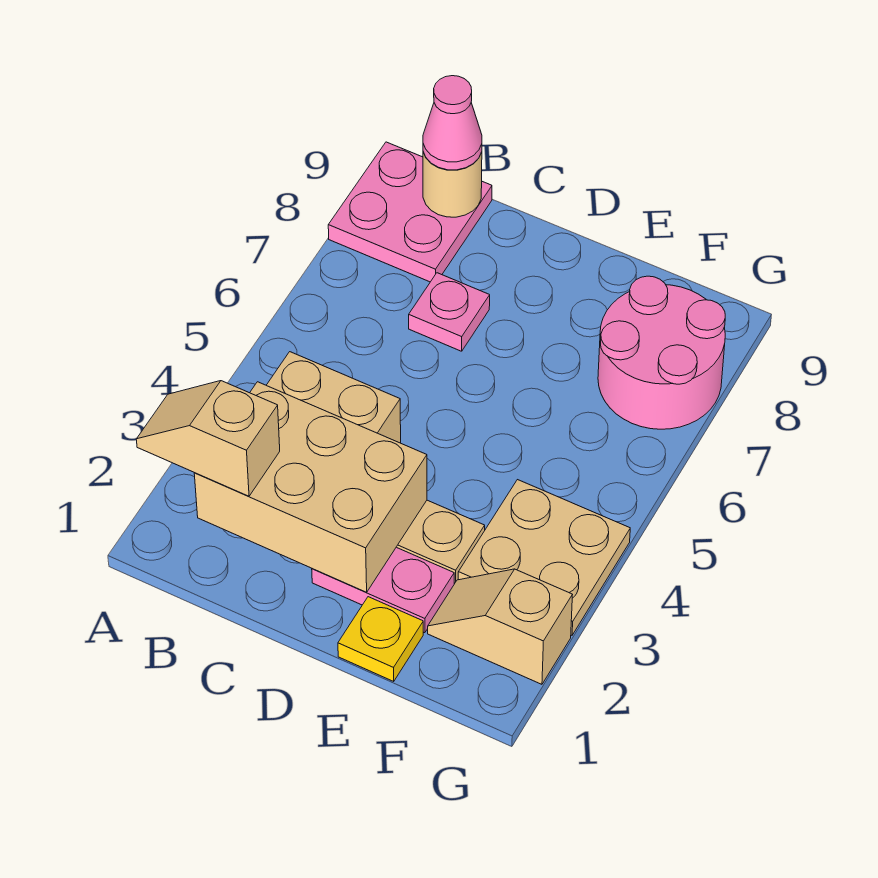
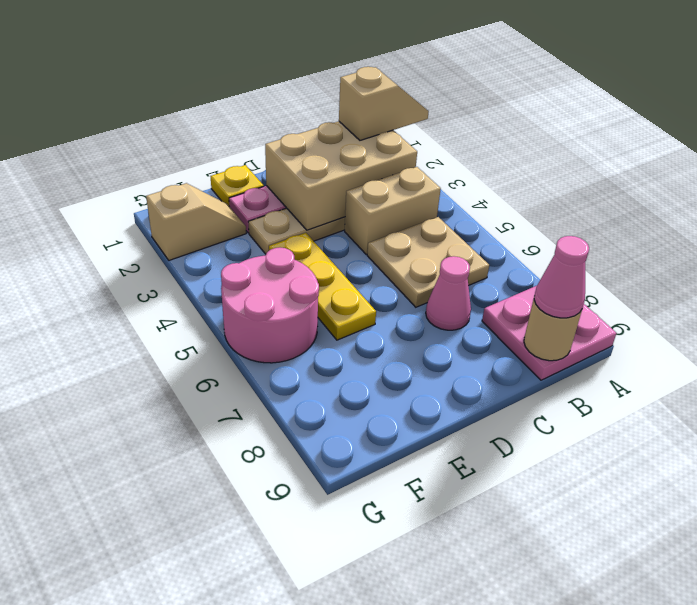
pink plate C7 level 1 -> pink cone C7 level 1
none -> yellow plate E4:E6 level 1
tan plate F3:G4 level 1 -> tan plate B5:C6 level 1
pink round brick F7:G8 level 1 -> pink round brick F5:G6 level 1

